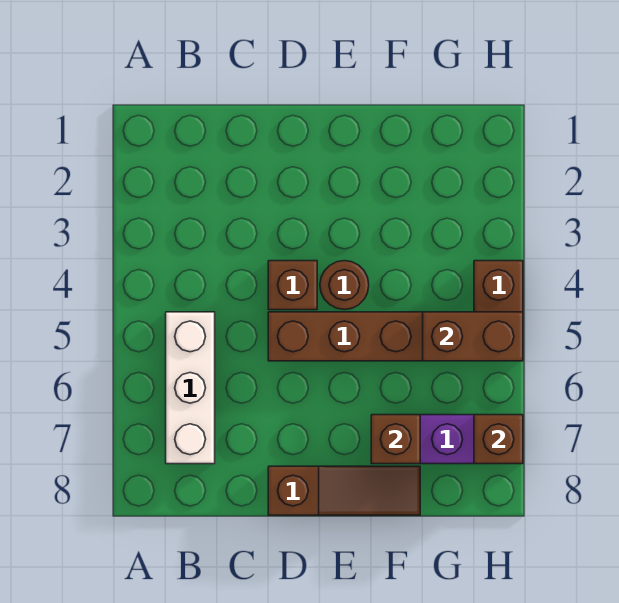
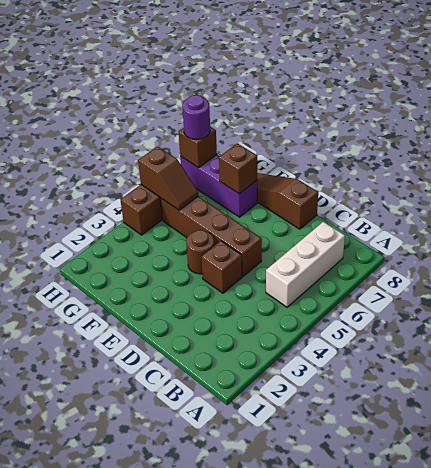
brown brick G5:H5 level 2 -> brown slope G5:H5 level 2 top H
none -> purple round brick H7 level 3

